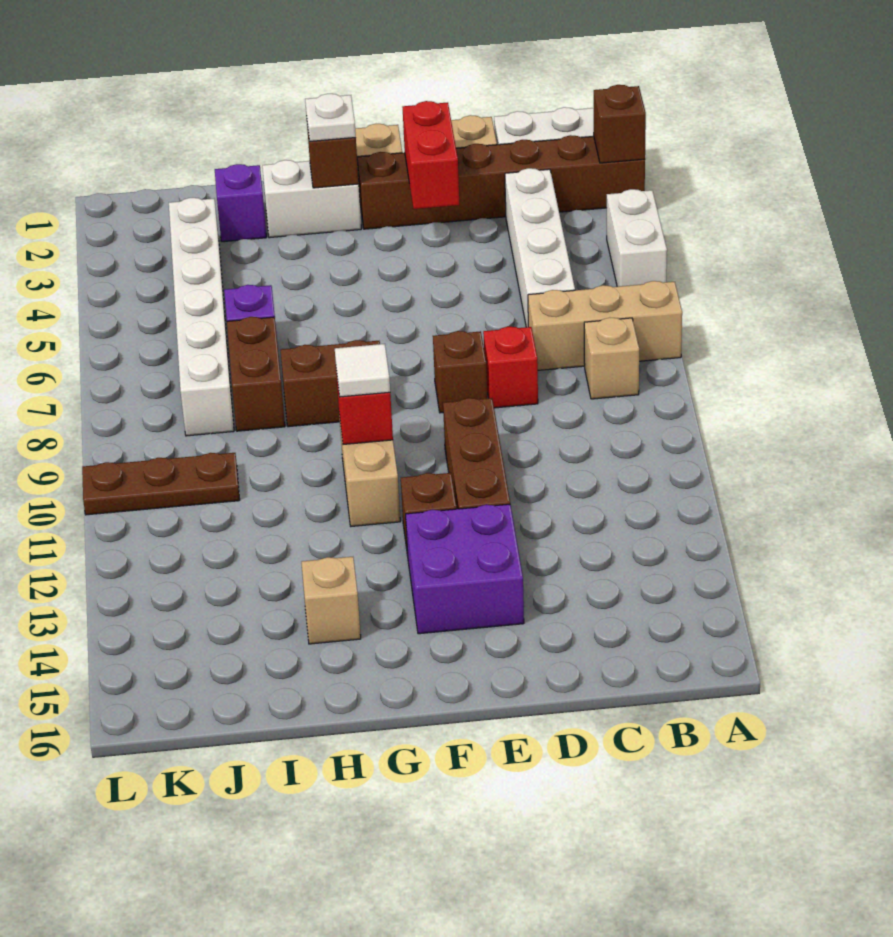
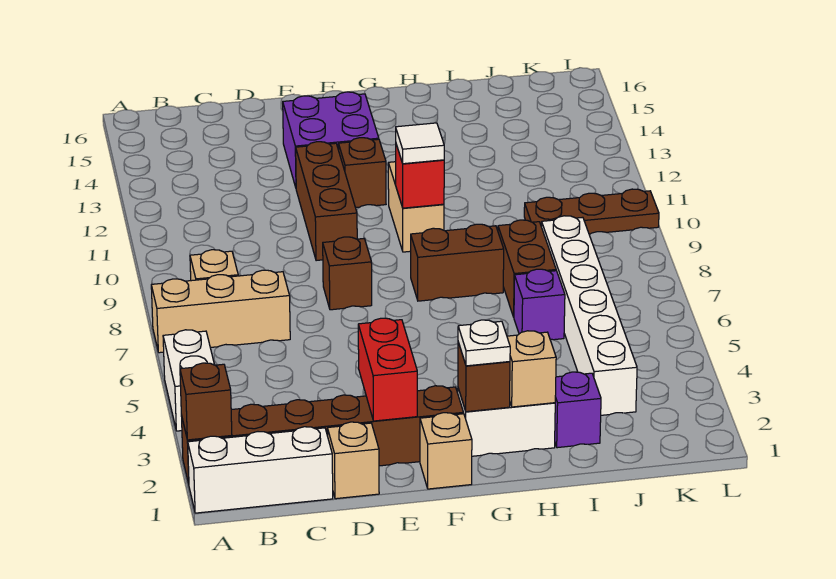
white brick C3:C6 level 1 -> none
red brick D8 level 1 -> none
tan brick H14 level 1 -> tan brick H2 level 2

